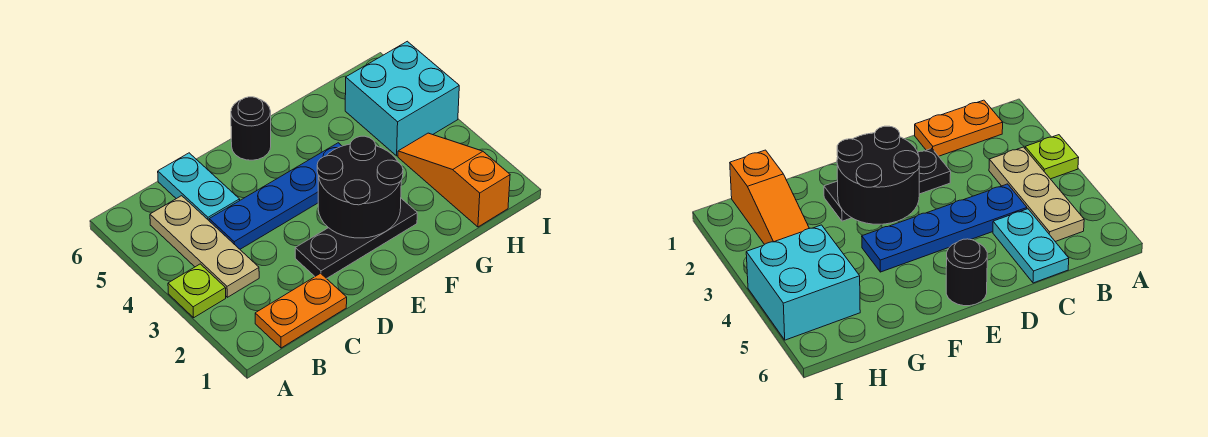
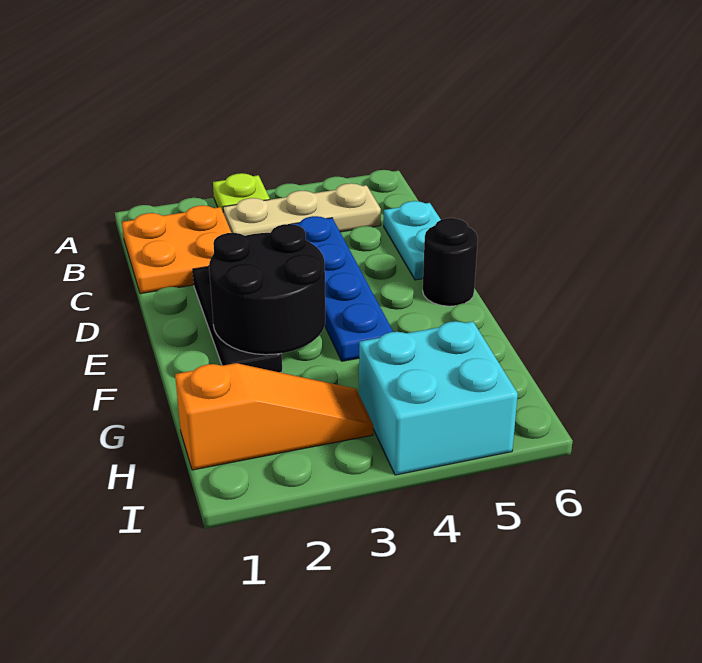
orange plate B1:C1 level 1 -> orange plate B1:C2 level 1
cyan plate C5:C6 level 1 -> cyan plate C6:D6 level 1

